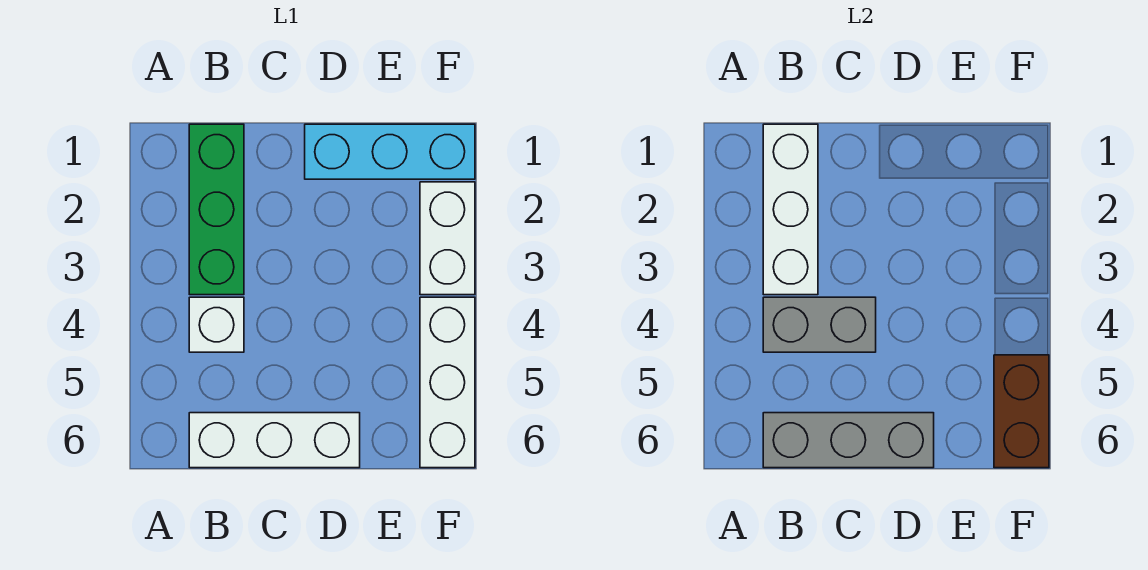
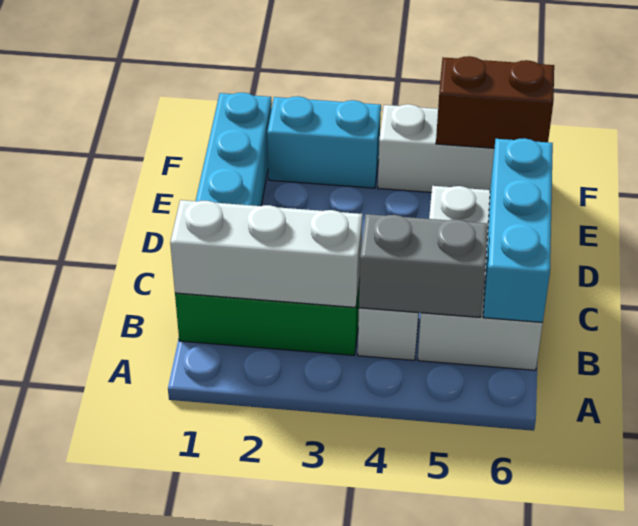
grey brick B4:C4 level 2 -> grey brick B4:B5 level 2
white brick B6:D6 level 1 -> white brick B5:D6 level 1
grey brick B6:D6 level 2 -> cyan brick B6:D6 level 2
white brick F2:F3 level 1 -> cyan brick F2:F3 level 1

